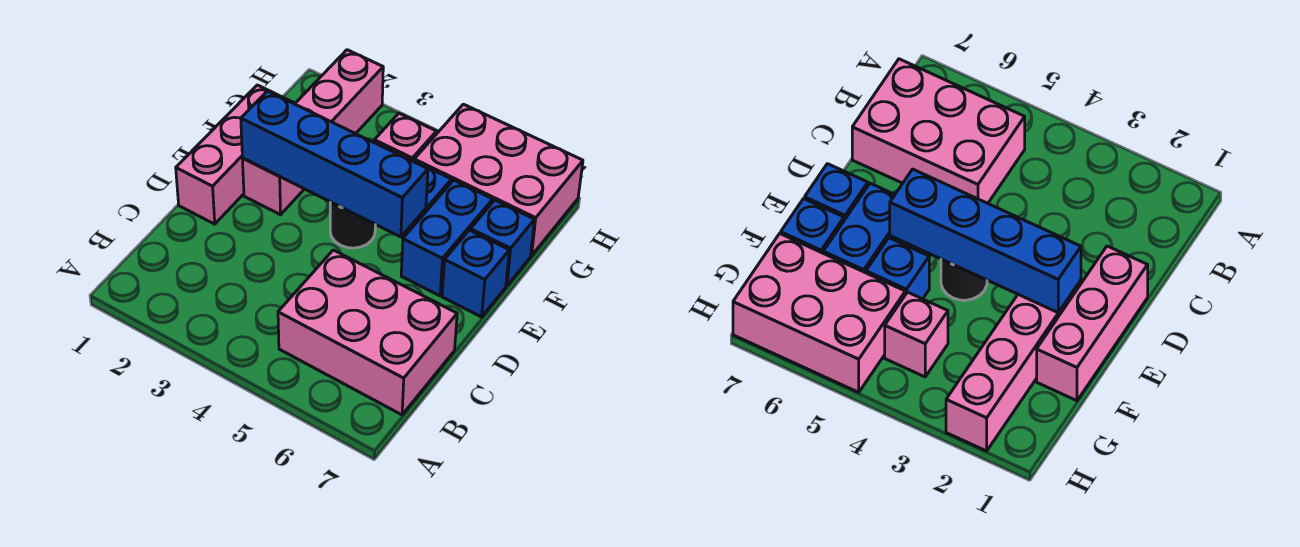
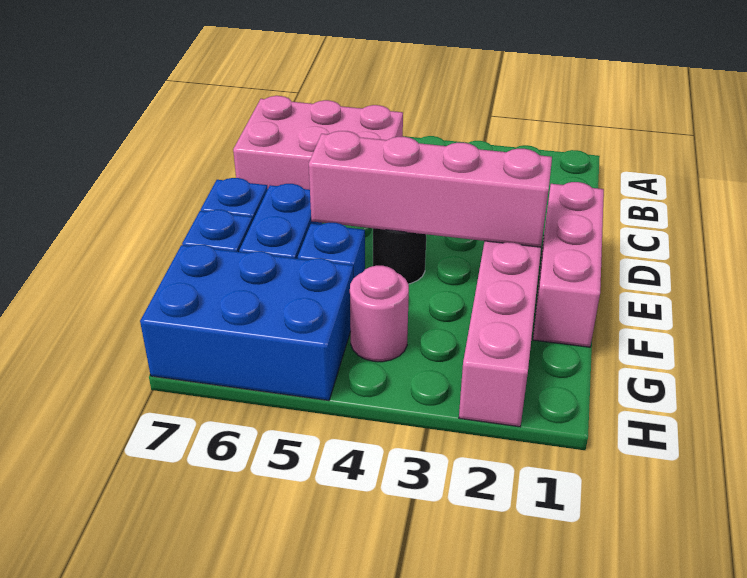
blue brick E2:E5 level 2 -> pink brick E2:E5 level 2
pink brick G4 level 1 -> pink round brick G4 level 1
pink brick G5:H7 level 1 -> blue brick G5:H7 level 1

